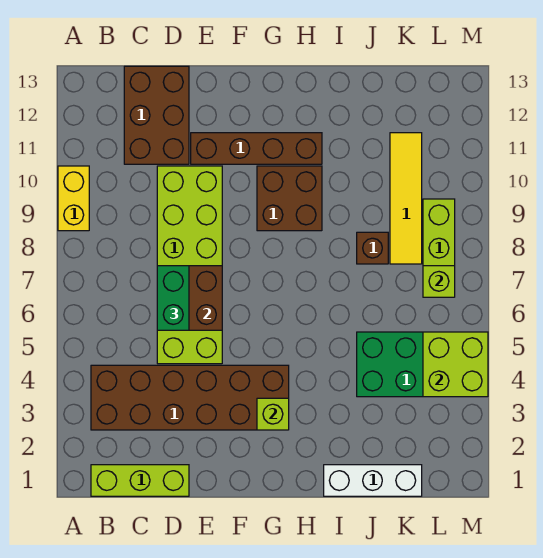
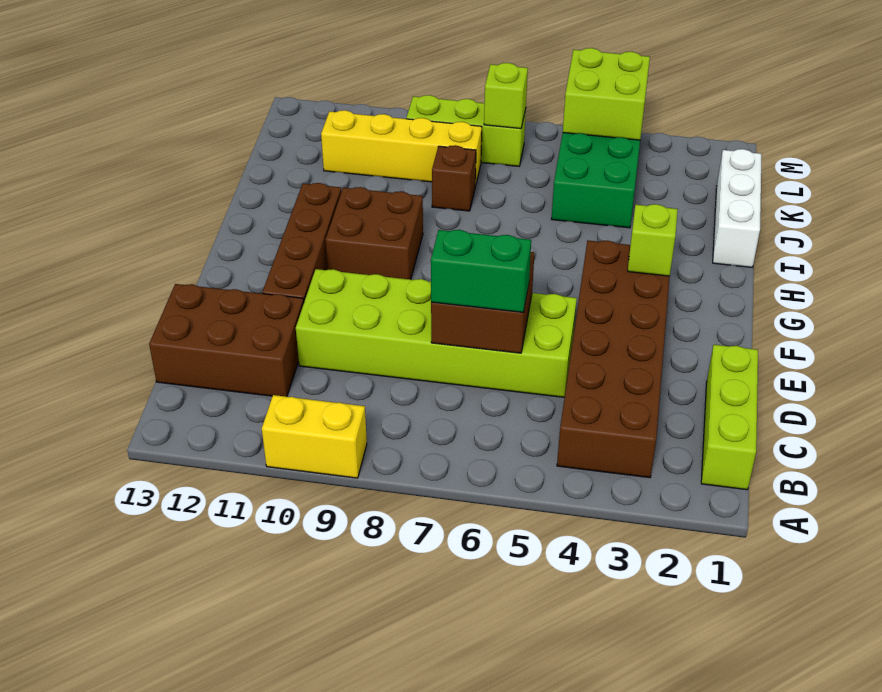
yellow tile K8:K11 level 1 -> yellow brick K8:K11 level 1

